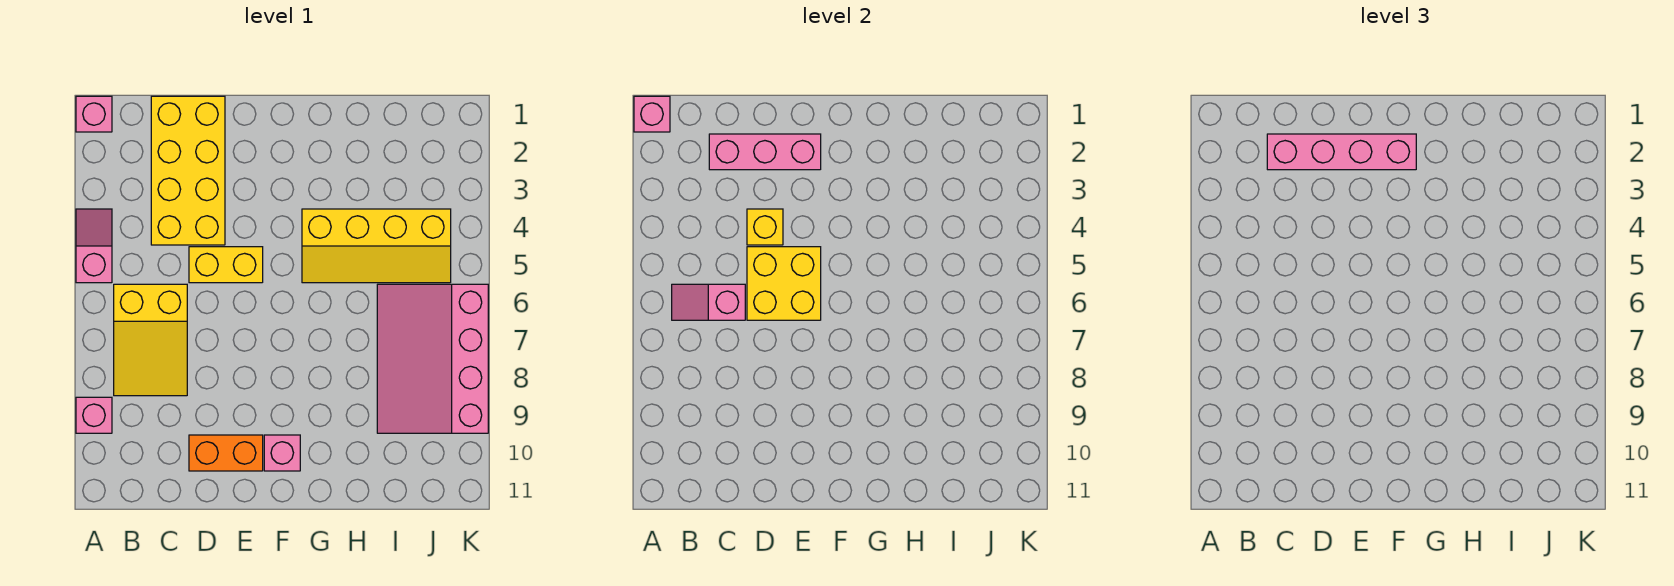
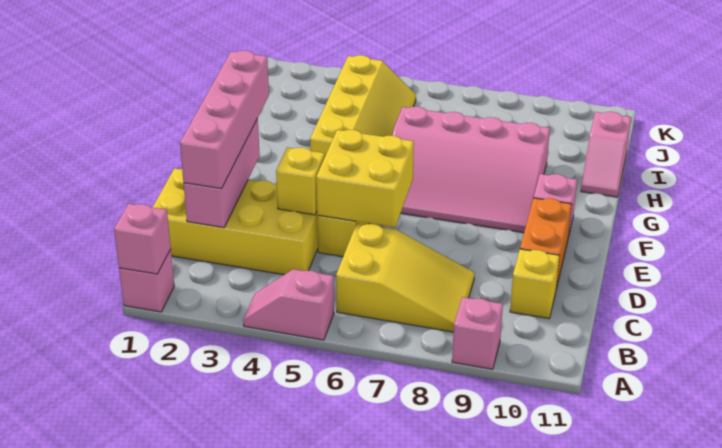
pink slope B6:C6 level 2 top C -> pink slope H11:I11 level 1 top I
none -> yellow brick C10 level 1
pink slope I6:K9 level 1 top K -> pink slope F6:H9 level 1 top H

